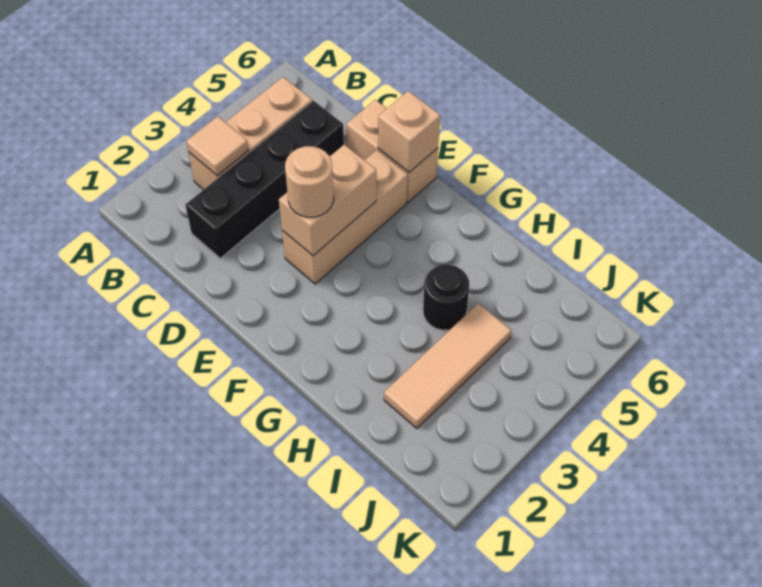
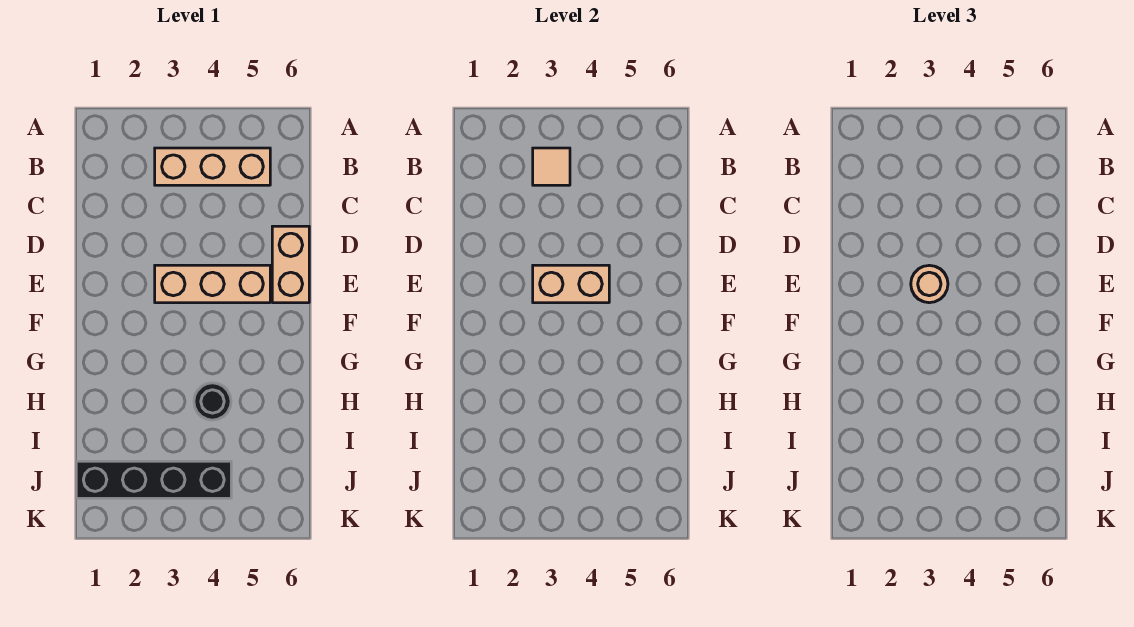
black brick C2:C5 level 1 -> black brick J1:J4 level 1
tan brick E6 level 2 -> none
tan tile I2:I4 level 1 -> none

